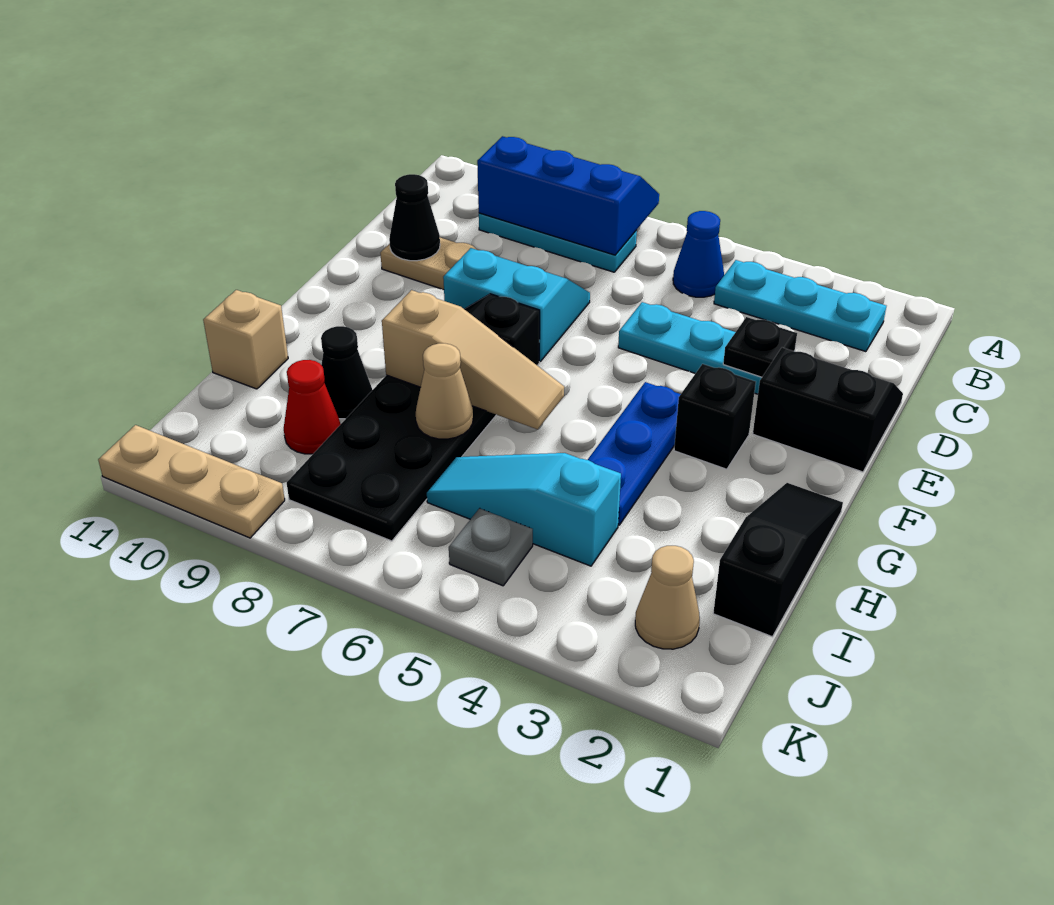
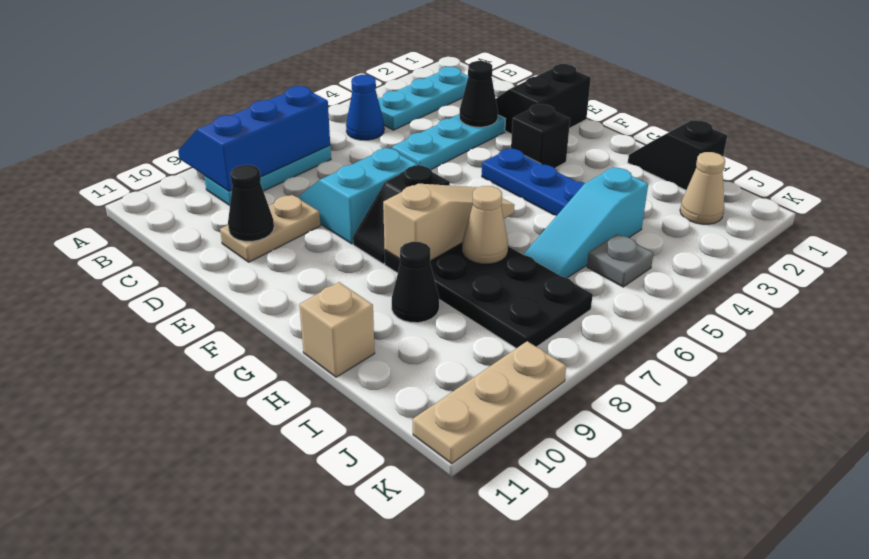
black plate D3 level 2 -> black cone D3 level 2
black slope G1:I1 level 1 top I -> black slope H1:I1 level 1 top I
red cone I9 level 1 -> none

